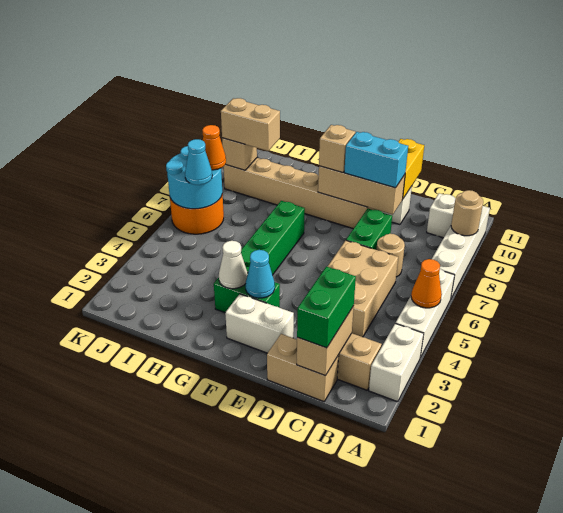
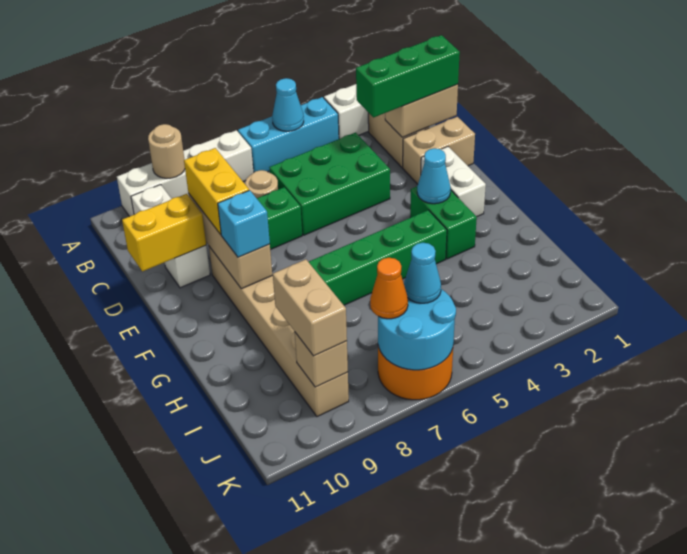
white brick A4:A6 level 1 -> cyan brick A4:A6 level 1
orange cone A5 level 2 -> cyan cone A5 level 2
tan brick C1:D1 level 1 -> tan brick D1:D2 level 1
green brick C1:C2 level 3 -> green brick C1:C3 level 3
tan brick C4:D6 level 1 -> green brick C4:D6 level 1
cyan brick D9:E9 level 3 -> yellow brick D9:E9 level 3
tan brick F9 level 3 -> cyan brick F9 level 3
white cone G3 level 2 -> none

